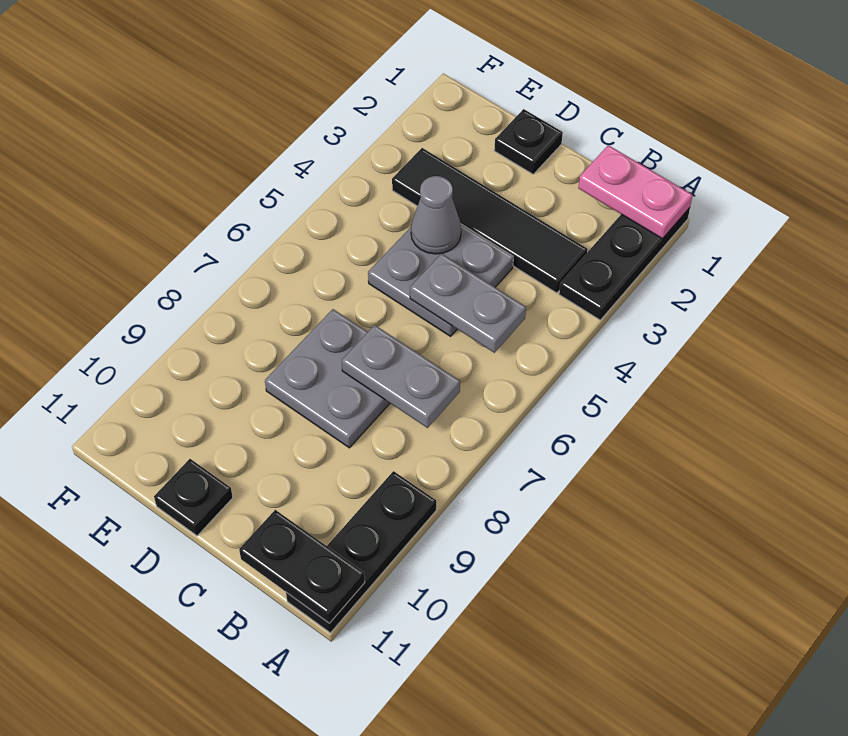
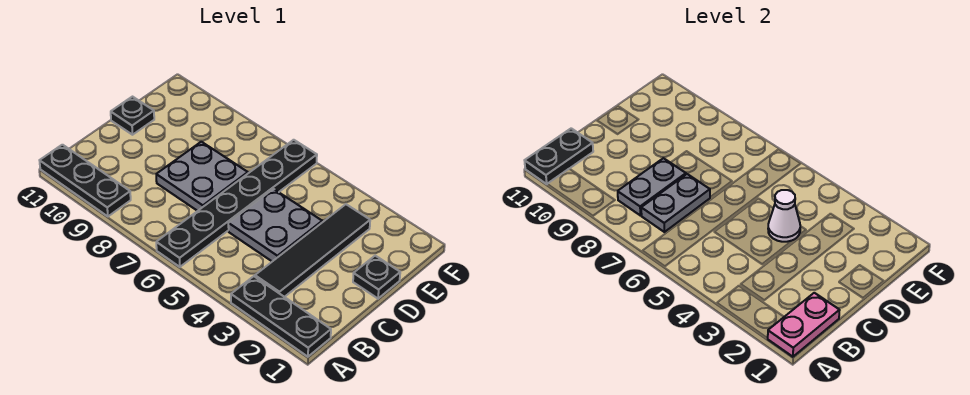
none -> black plate A6:F6 level 1
grey plate B5:C5 level 2 -> grey plate B8:C8 level 2
grey cone D4 level 2 -> white cone D4 level 2

